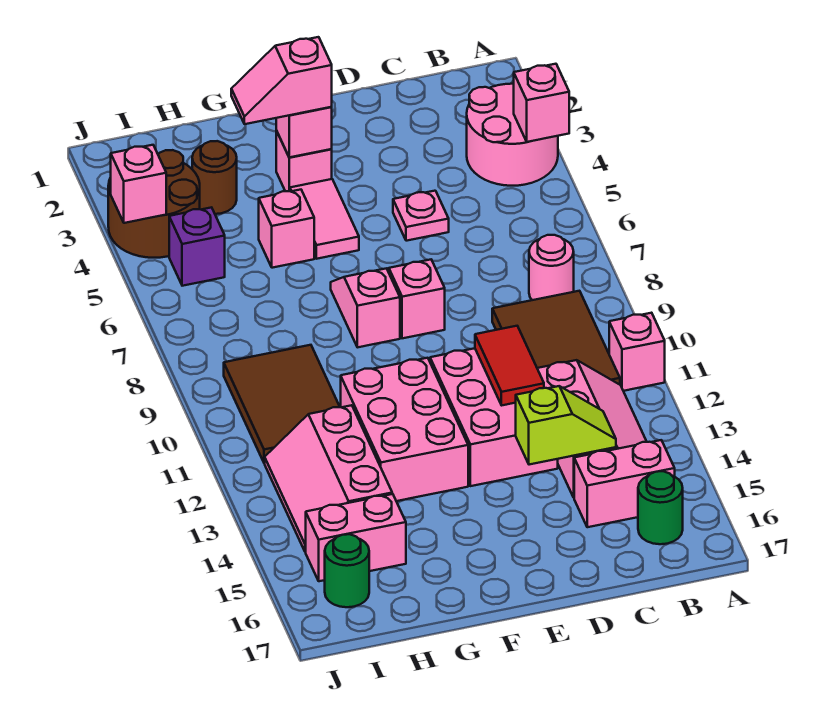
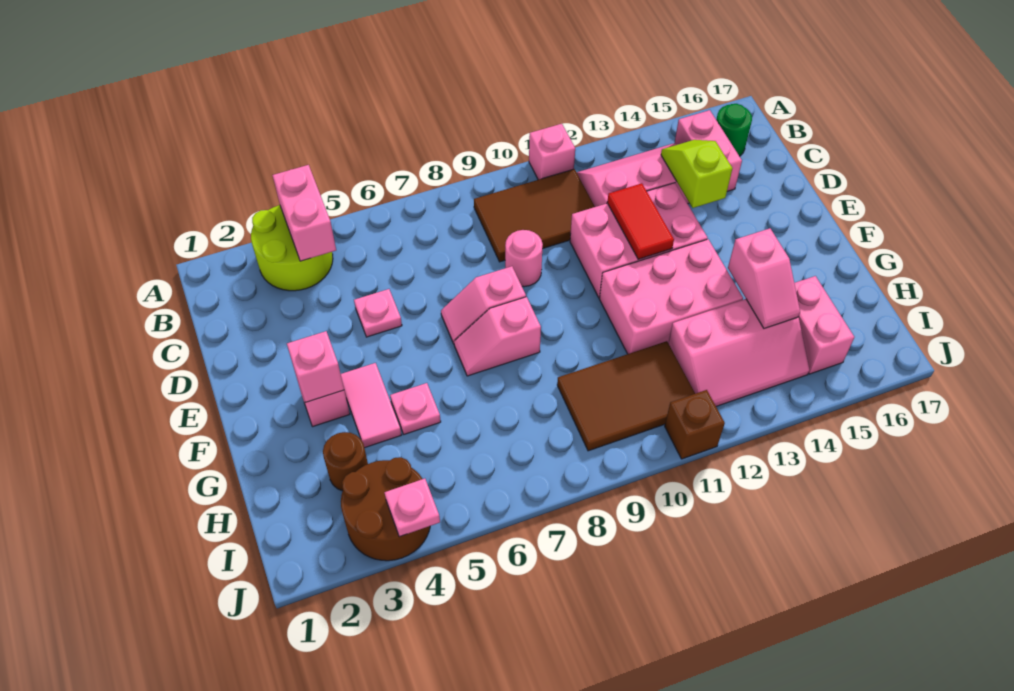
pink round brick A3:B4 level 1 -> lime round brick A3:B4 level 1
pink brick A4 level 2 -> pink brick A4:B4 level 2
pink round brick B8 level 1 -> pink round brick D9 level 1
red tile D11:D12 level 2 -> red tile D12:E12 level 2
pink slope F3:G3 level 3 top F -> pink slope G14:H14 level 2 top G
pink tile F4:F5 level 1 -> pink tile F4:G4 level 1
pink brick G5 level 1 -> pink plate G5 level 1
purple brick I5 level 1 -> none
green round brick I16 level 1 -> none
pink brick J4 level 2 -> pink plate J4 level 2
none -> brown brick J11 level 1

